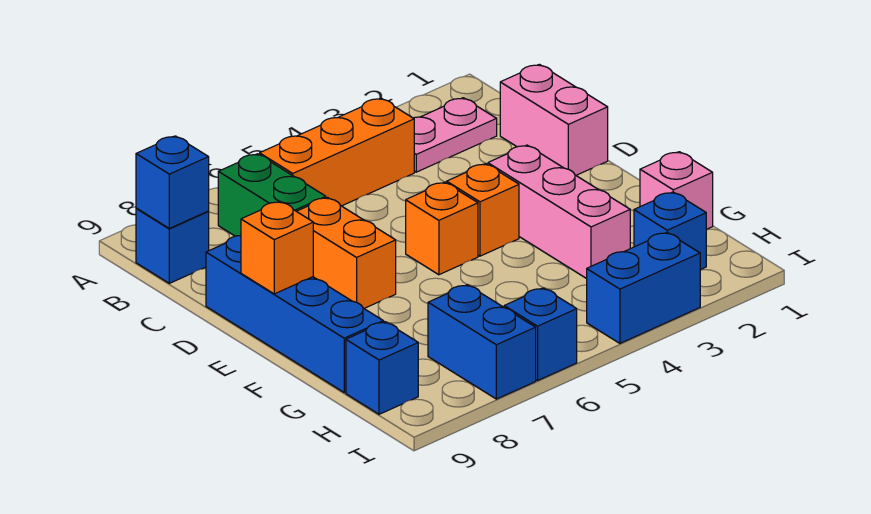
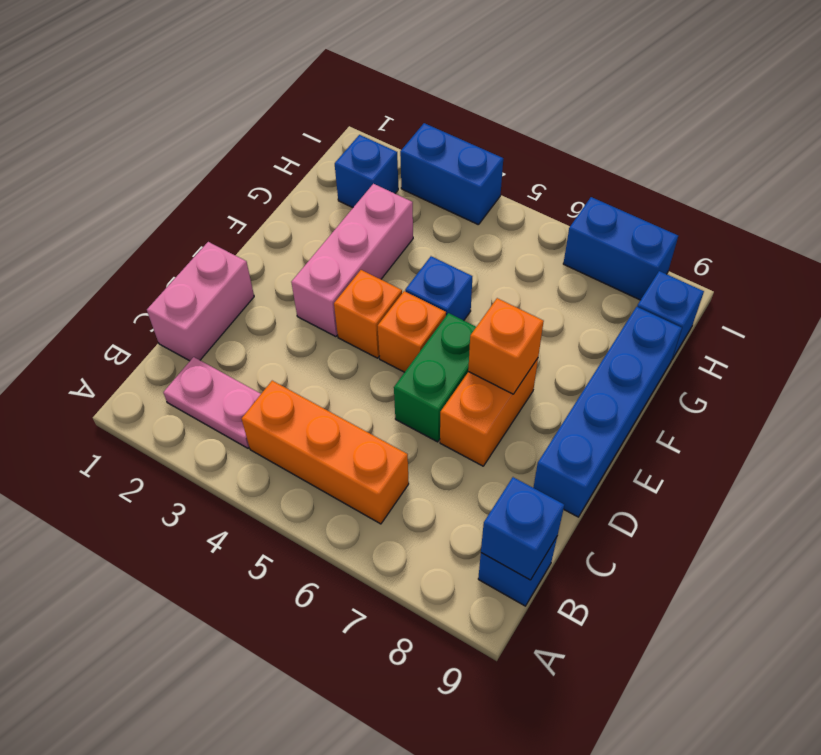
green brick B7:C7 level 1 -> green brick D6:E6 level 1
orange brick E9 level 2 -> orange brick E7 level 2
pink brick G1 level 1 -> none
blue brick H7:I7 level 1 -> blue brick I7:I8 level 1
blue brick I6 level 1 -> blue brick F5 level 1

